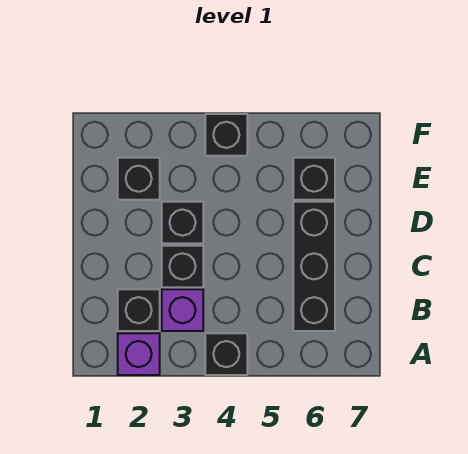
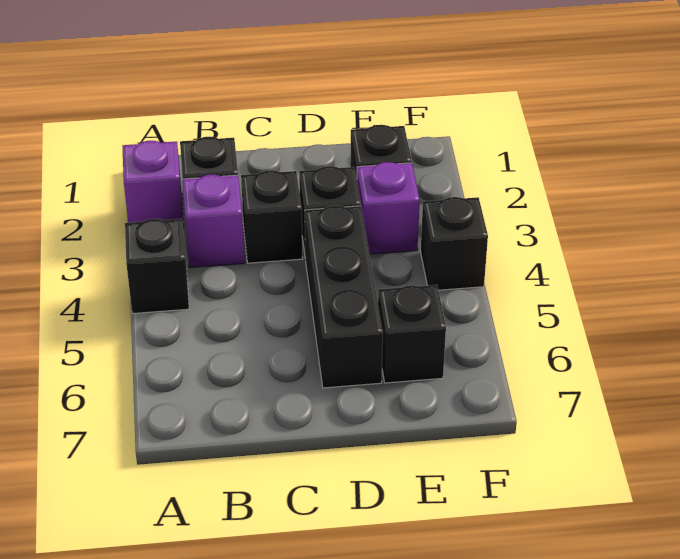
black brick B6:D6 level 1 -> black brick D4:D6 level 1
none -> purple brick E3 level 1

